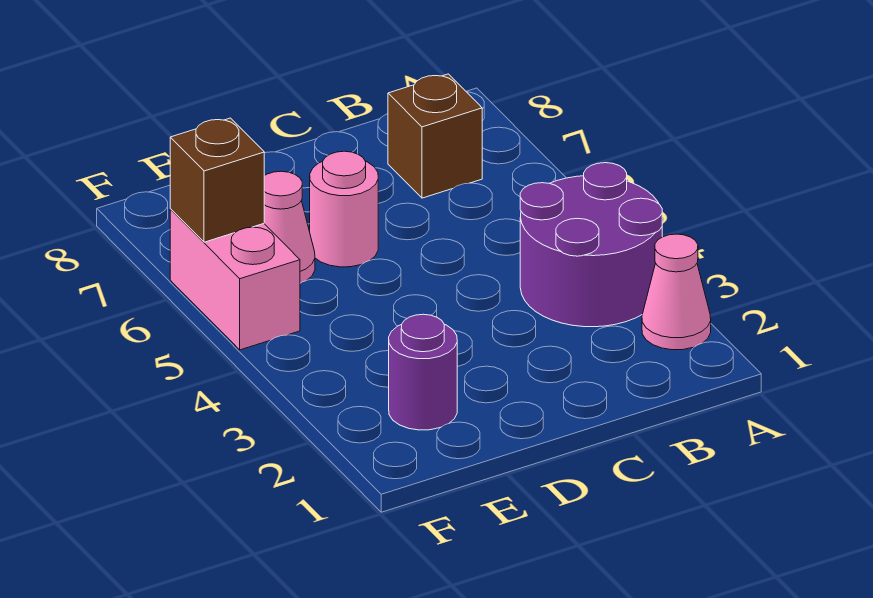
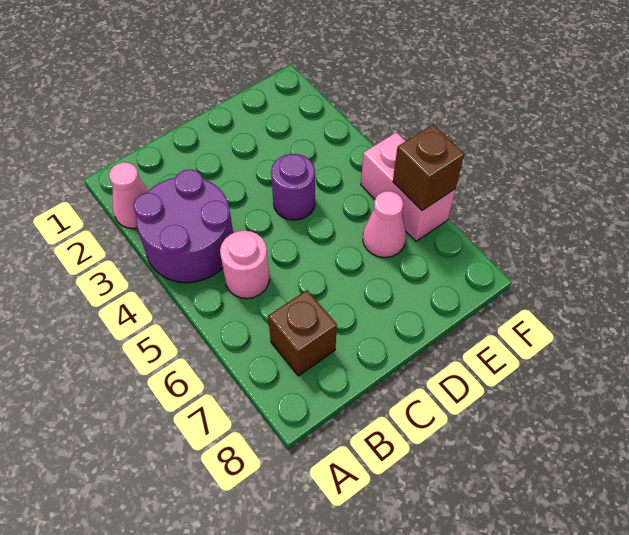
pink round brick D6 level 1 -> pink round brick B5 level 1
purple round brick E2 level 1 -> purple round brick D4 level 1

